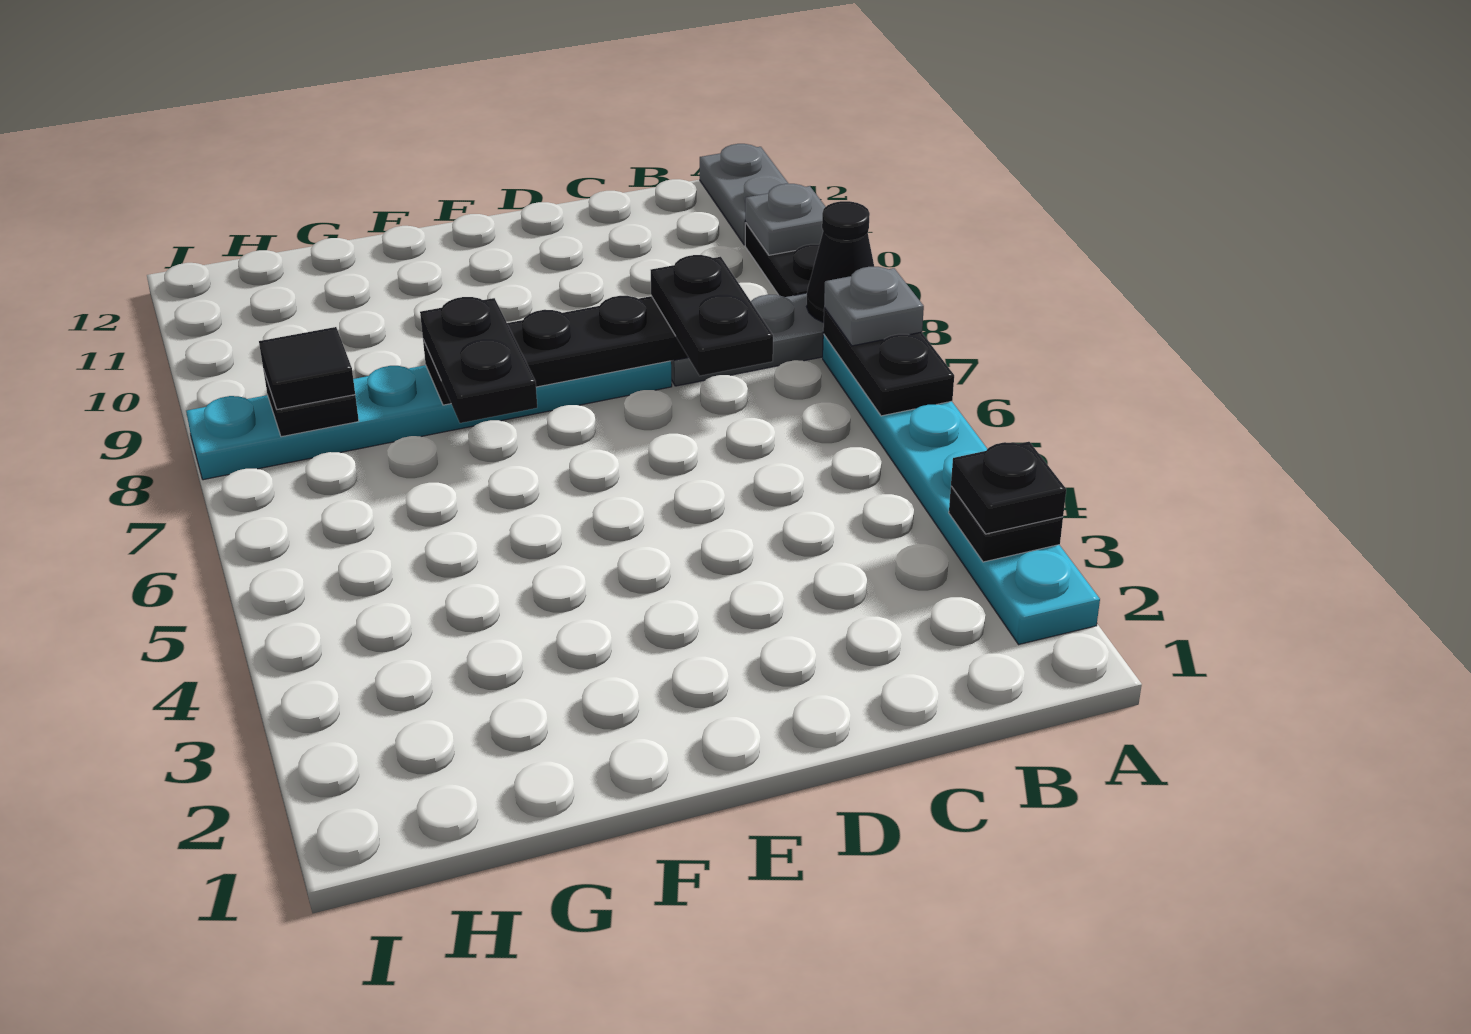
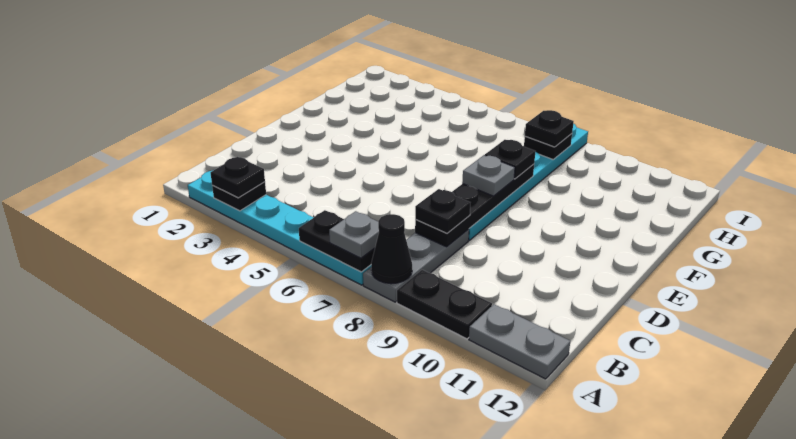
grey plate A10 level 2 -> grey plate E8 level 3
black plate C7:C8 level 3 -> black plate C8 level 3
black plate F7:F8 level 3 -> black plate F8 level 3
black tile H8 level 3 -> black plate H8 level 3

